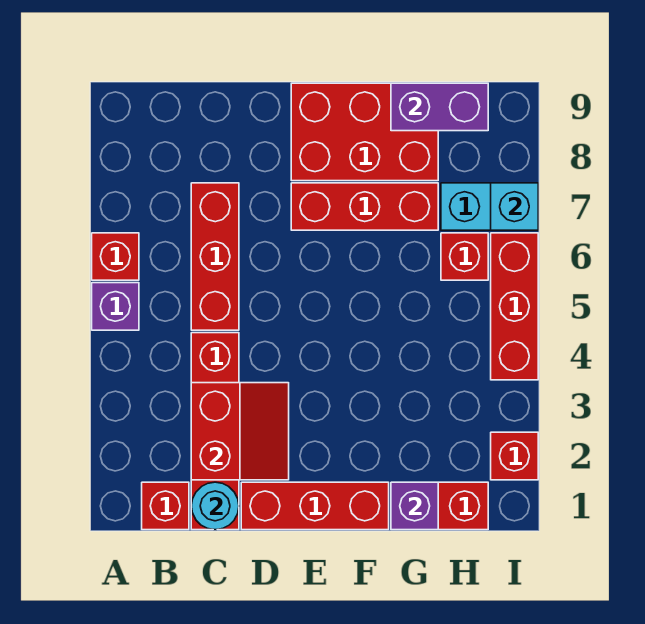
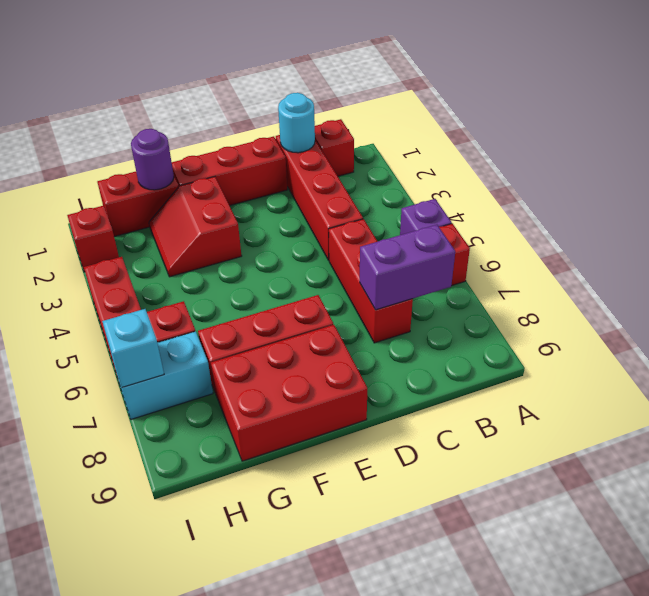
red slope C2:D3 level 2 top C -> red slope F2:G3 level 1 top F
purple brick G1 level 2 -> purple round brick G1 level 2
purple brick G9:H9 level 2 -> purple brick B7:C7 level 2

